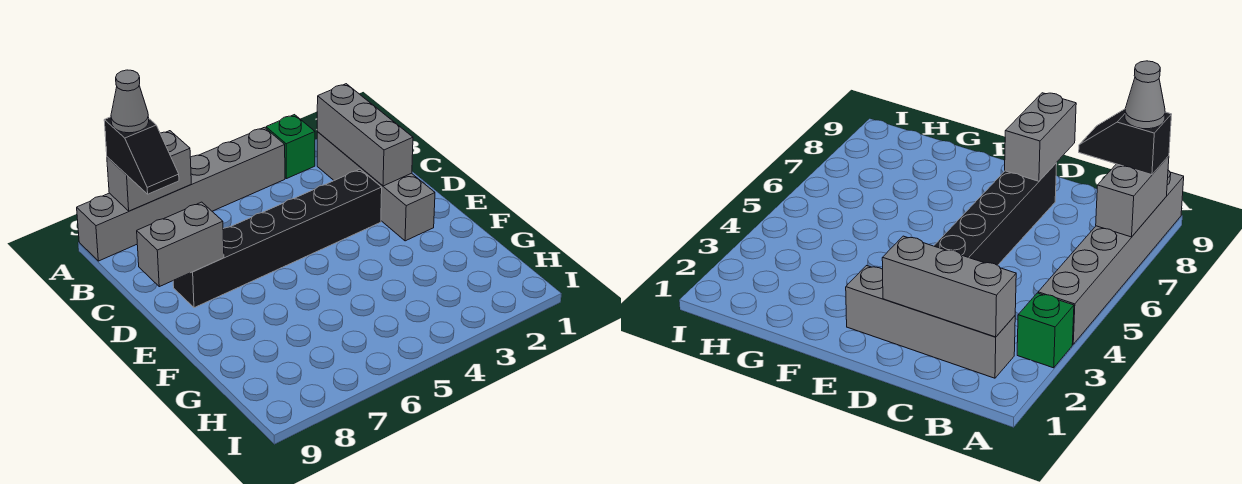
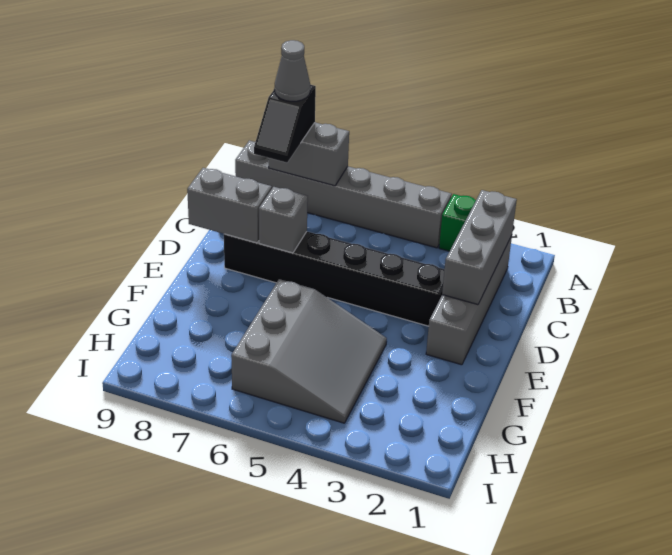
none -> grey brick D7 level 2
none -> grey slope F4:H6 level 1 top 6

